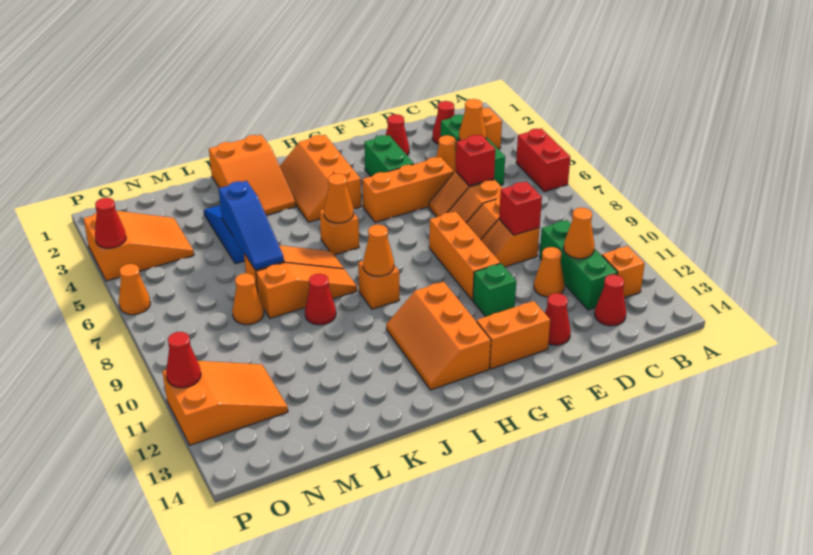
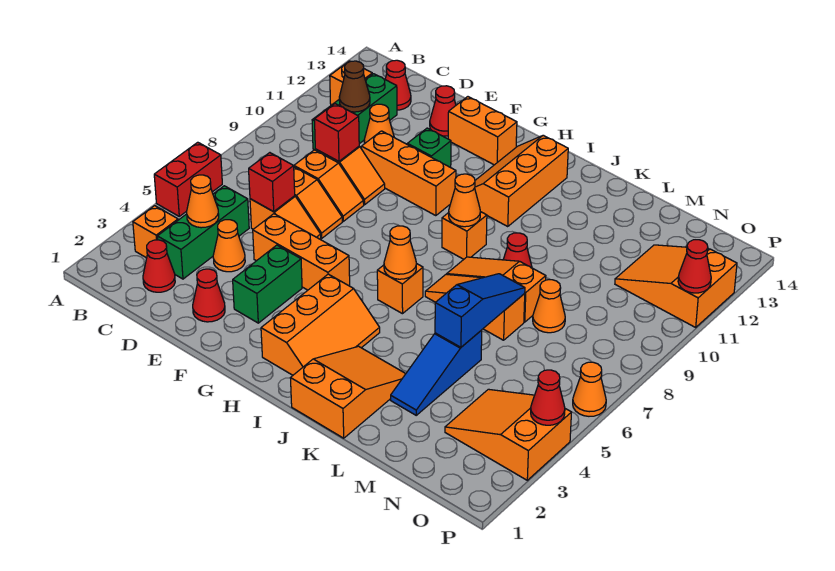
orange cone C11 level 2 -> brown cone C11 level 2
orange brick F8:F10 level 1 -> orange brick E10:G10 level 1
orange slope H11:I13 level 1 top H -> orange slope H11:I13 level 1 top I

